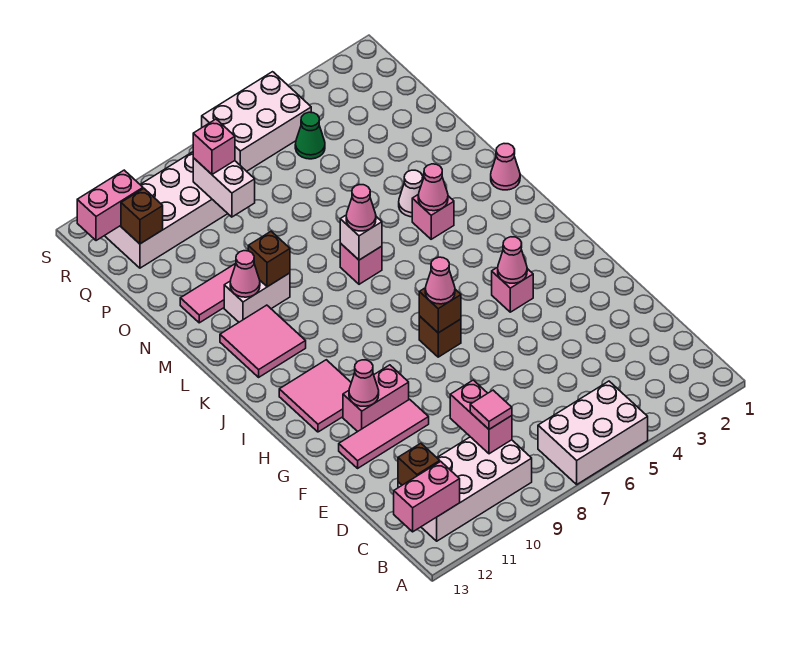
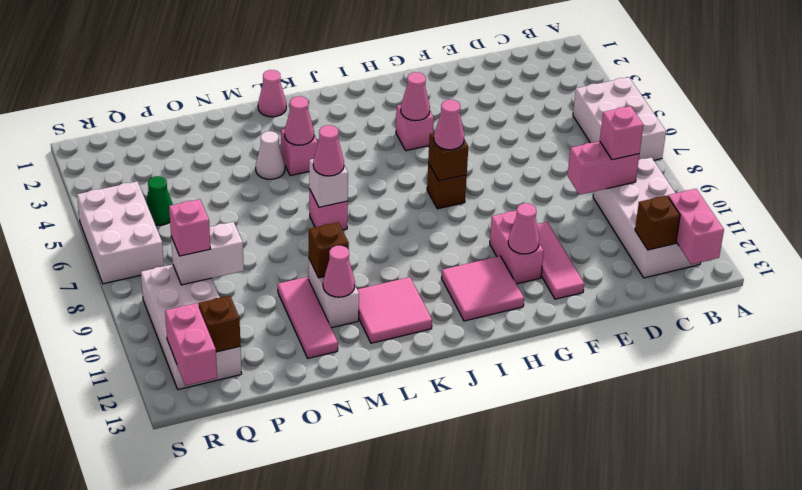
pink tile C9 level 3 -> pink brick C9 level 3

